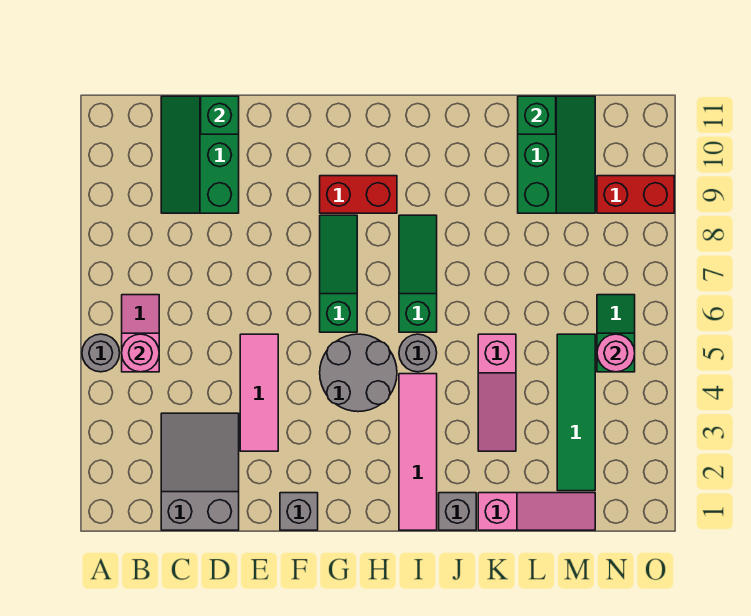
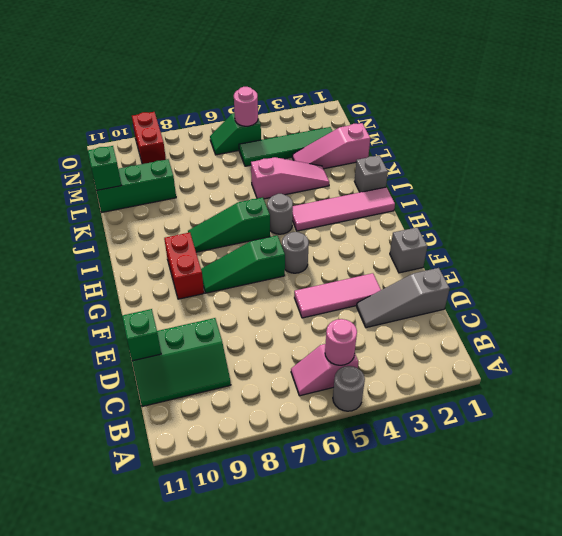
grey slope C1:D3 level 1 top 1 -> grey slope D1:D3 level 1 top 1
grey round brick G4:H5 level 1 -> grey round brick G5 level 1
pink slope K1:M1 level 1 top K -> pink slope L1:L3 level 1 top 1

